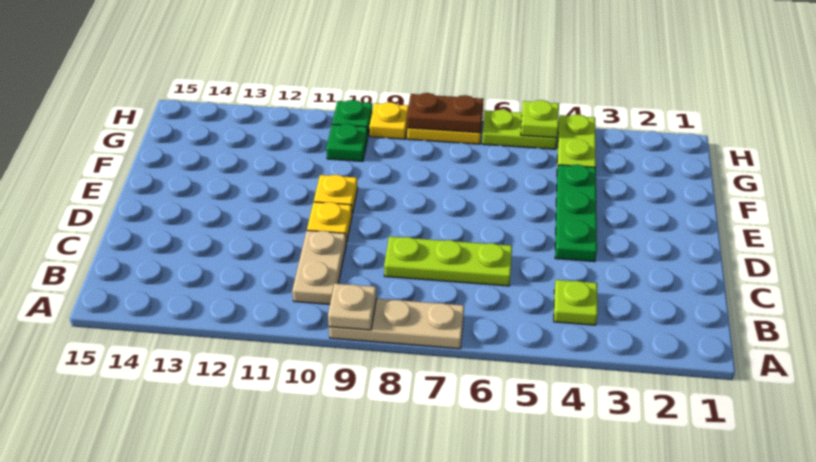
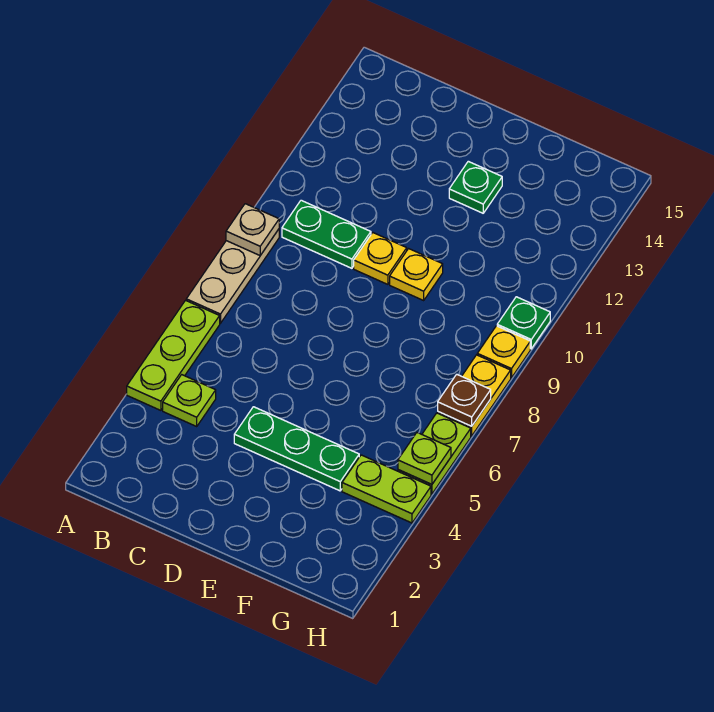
tan plate B10:C10 level 1 -> green plate B10:C10 level 1
lime plate C6:C8 level 1 -> lime plate A4:A6 level 1
green plate G10 level 1 -> green plate E13 level 1
brown plate H7:H8 level 2 -> brown plate H7 level 2

